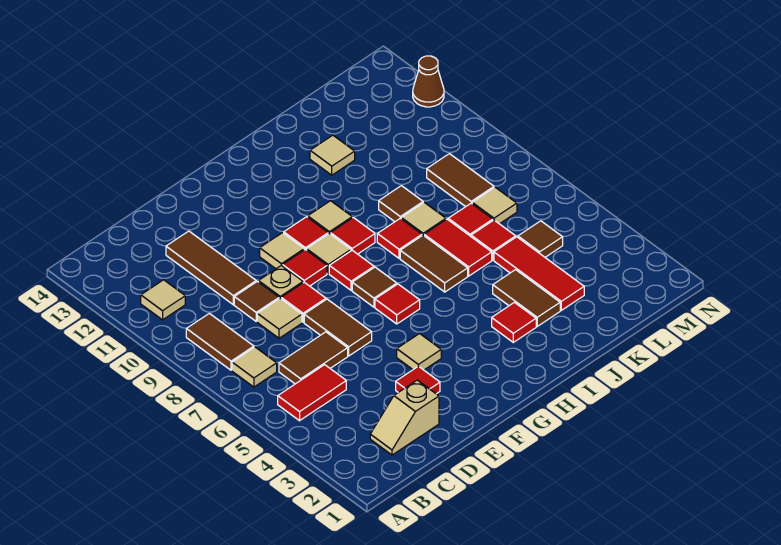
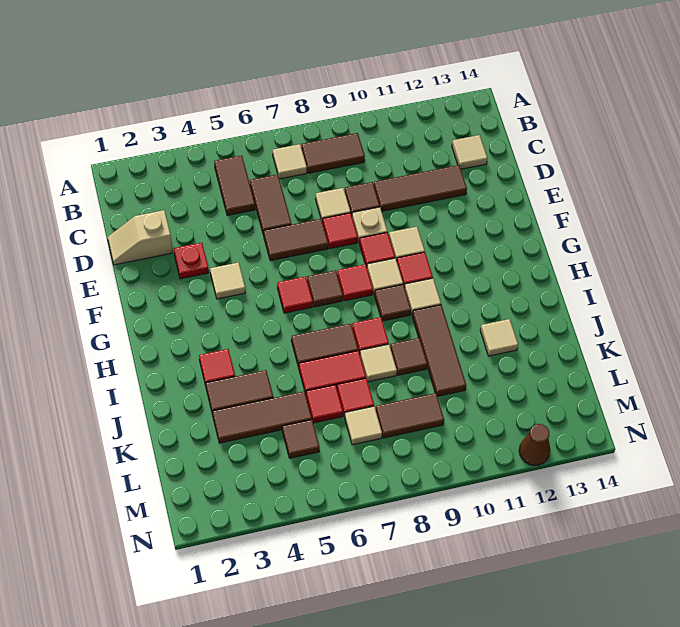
red tile B5:C5 level 1 -> brown tile B5:C5 level 1
tan tile B11 level 1 -> tan tile C13 level 1
tan slope C2:D2 level 1 top D -> tan slope D1:D2 level 1 top 2
red tile E3 level 1 -> red plate E3 level 1
red tile H9 level 1 -> brown tile H9 level 1
none -> brown tile I10:K10 level 1
red tile K3:K5 level 1 -> brown tile K3:K5 level 1

